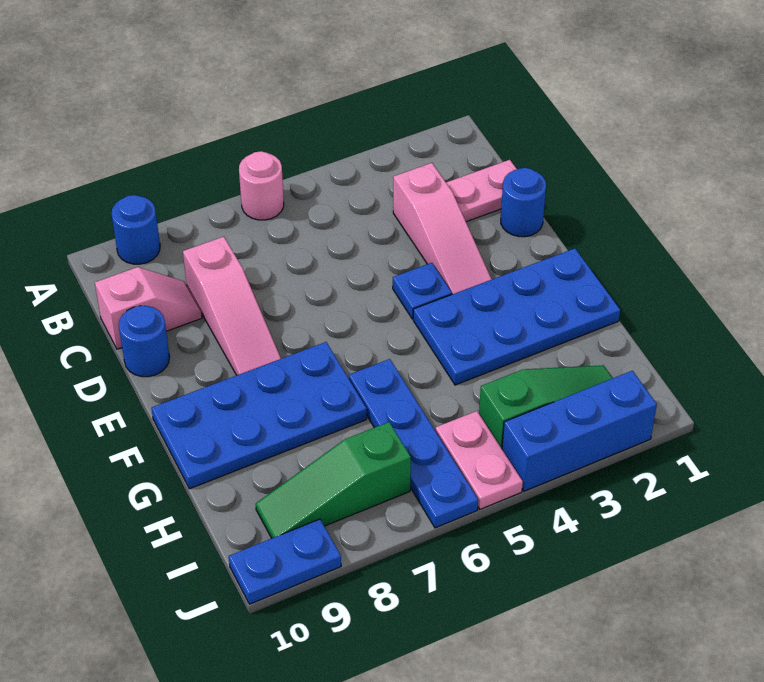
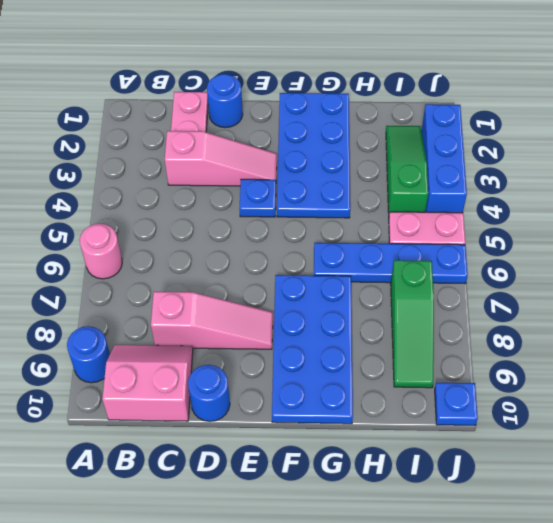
pink slope C9:C10 level 1 top 10 -> pink slope B9:C10 level 1 top 10
blue plate J9:J10 level 1 -> blue plate J10 level 1

